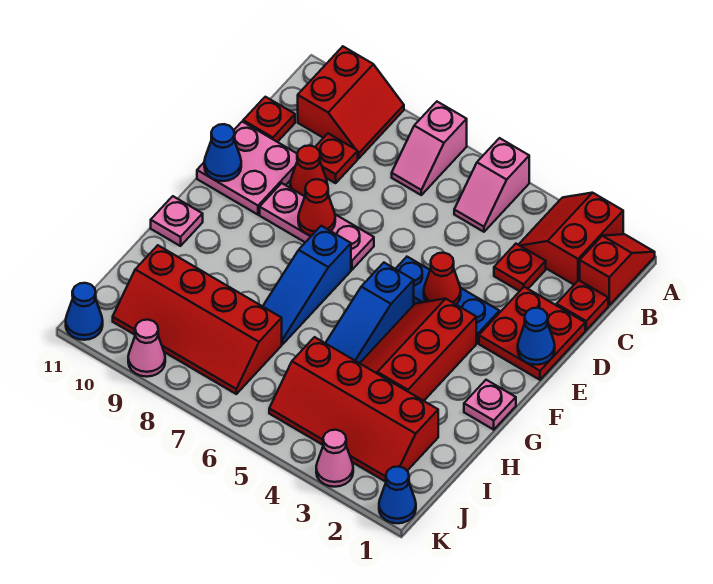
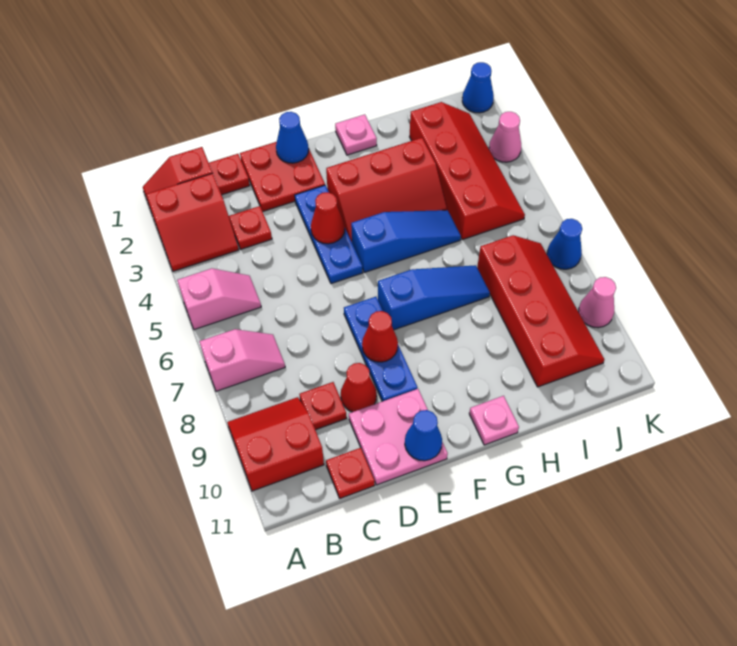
pink plate E7:E9 level 1 -> blue plate E7:E9 level 1
blue cone K11 level 1 -> blue cone K7 level 1

